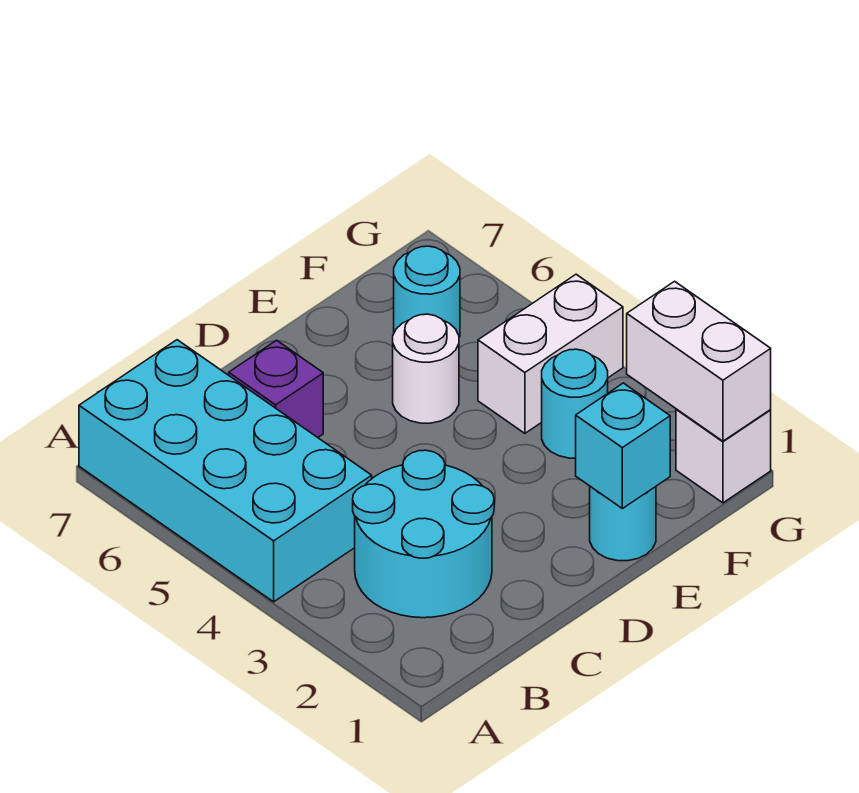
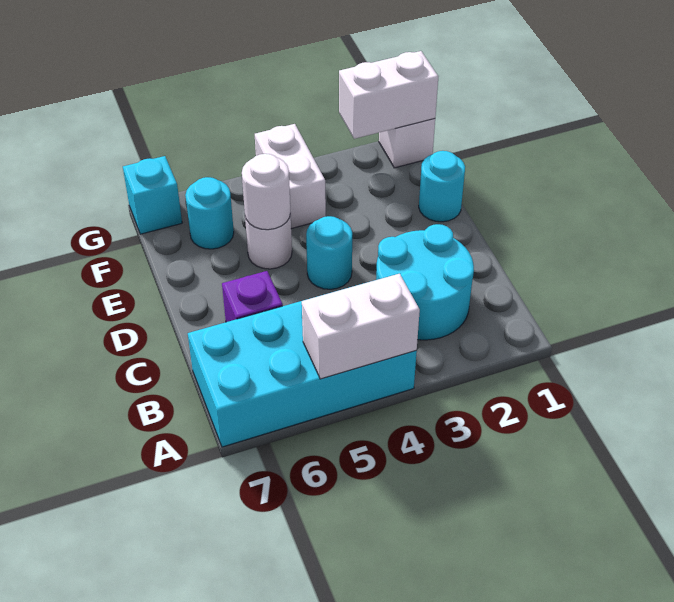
none -> white brick A4:A5 level 2
cyan brick E1 level 2 -> cyan brick G7 level 1
none -> white round brick E5 level 2
cyan round brick F3 level 1 -> cyan round brick D4 level 1

